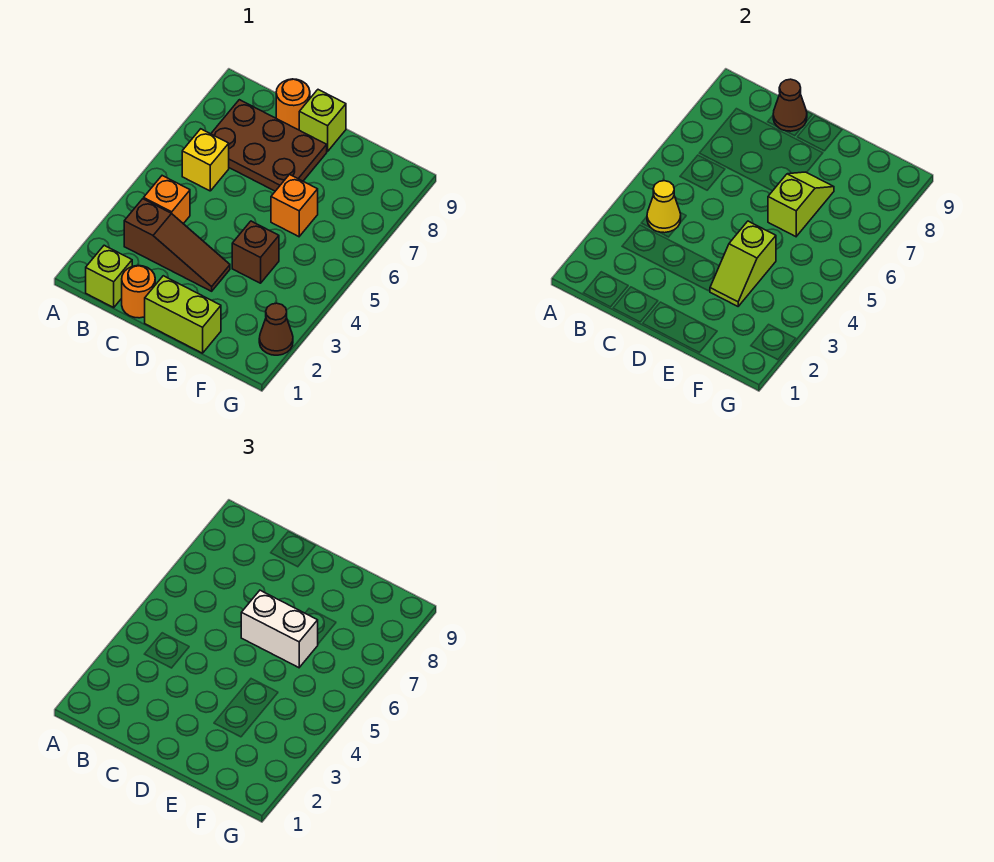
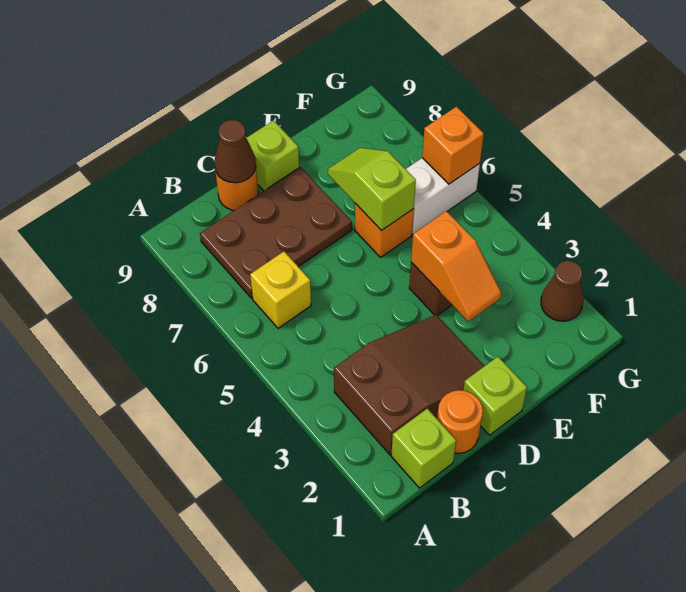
brown slope B3:D3 level 1 top B -> brown slope B2:D3 level 1 top B
orange brick B4 level 1 -> orange brick G6 level 2
yellow cone B4 level 2 -> none
lime brick D1:E1 level 1 -> lime brick D1 level 1
white brick D6:E6 level 3 -> white brick F6:G6 level 1
lime slope E3:E4 level 2 top 4 -> orange slope E3:E4 level 2 top 4

